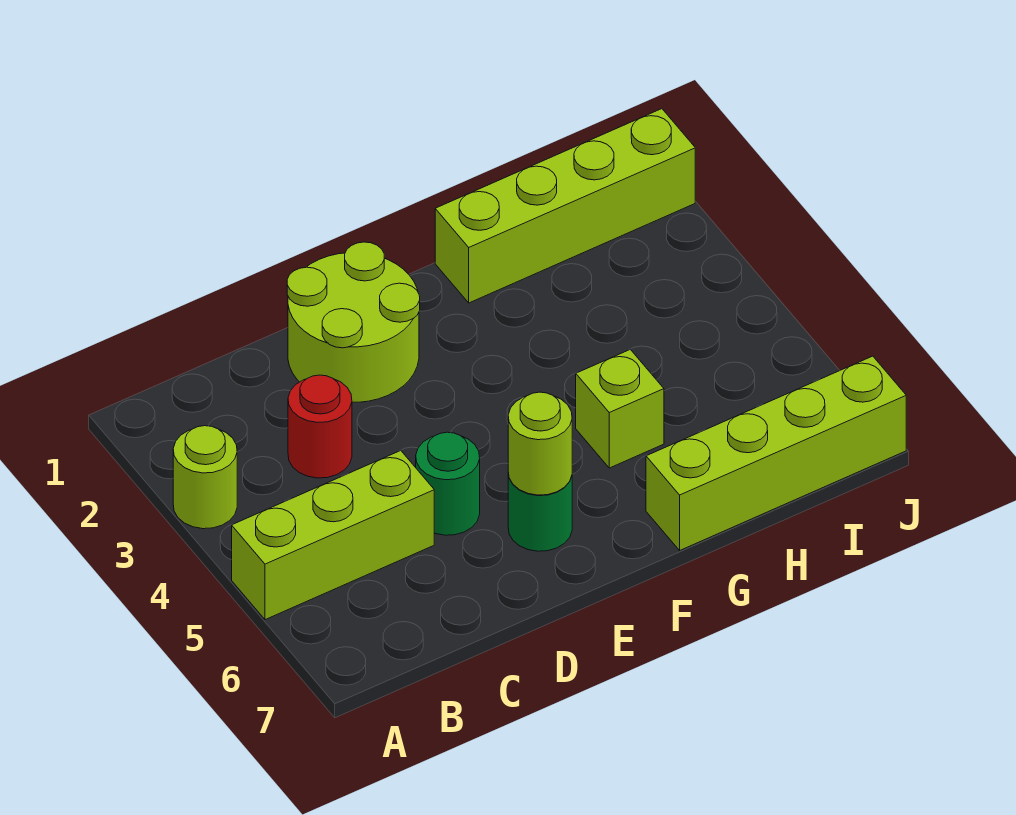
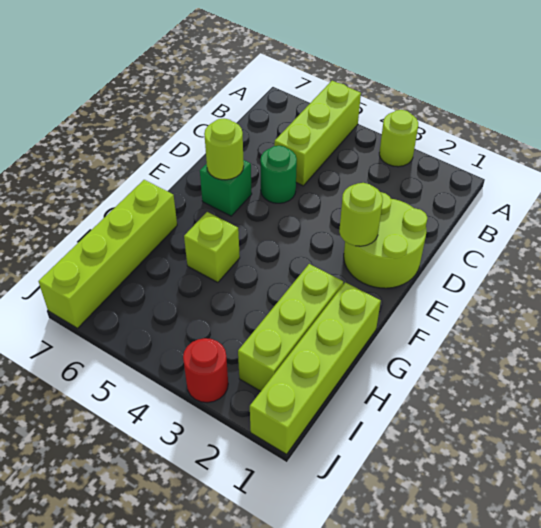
red round brick C3 level 1 -> red round brick J3 level 1
none -> lime round brick E2 level 2
green round brick E6 level 1 -> green brick E6 level 1
none -> lime brick G2:I2 level 1

